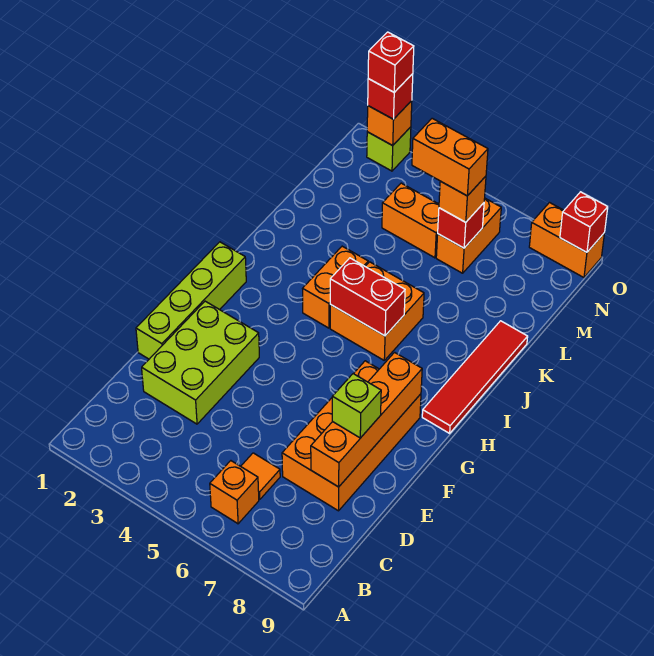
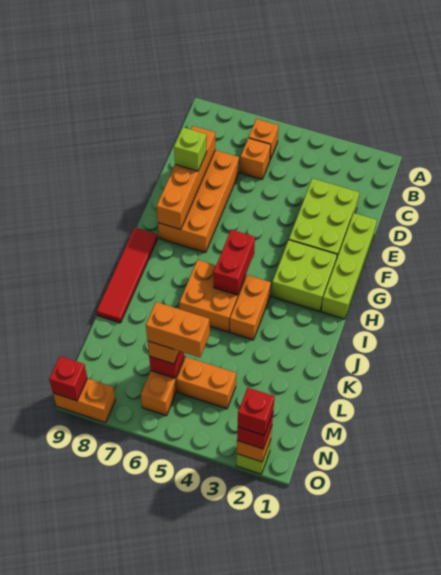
orange tile C6 level 1 -> orange brick C6 level 1
none -> lime brick G2:H3 level 1
red brick I5:I6 level 2 -> red brick H5:I5 level 2

